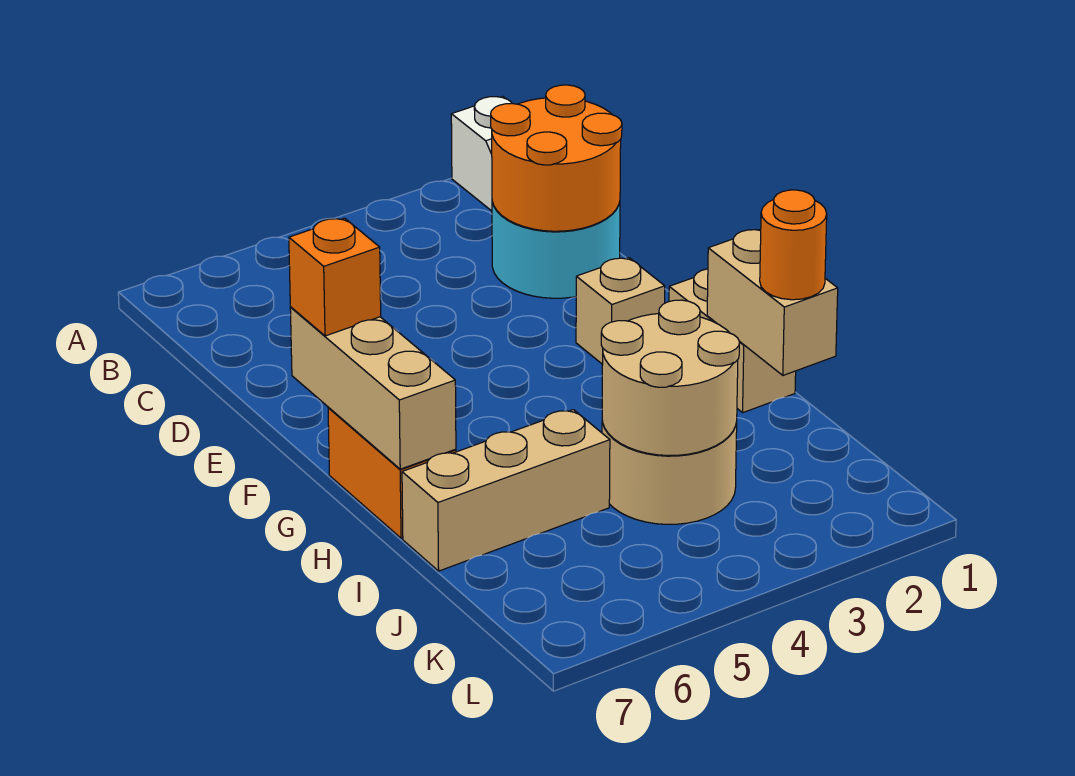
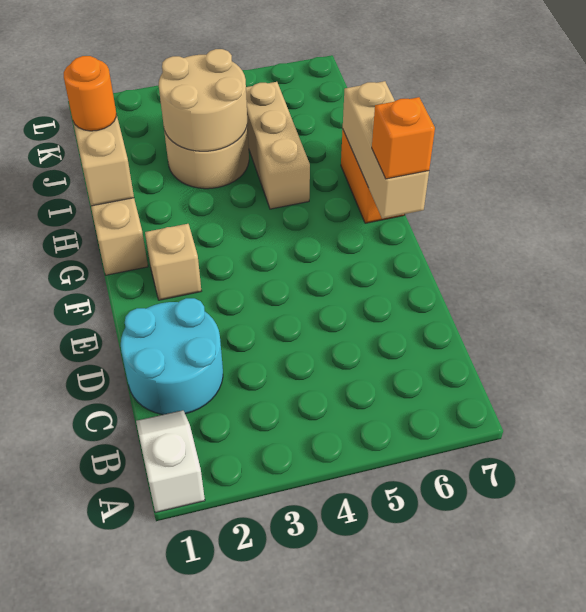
orange round brick C1:D2 level 2 -> none
tan brick I5:I7 level 1 -> tan brick H5:J5 level 1

